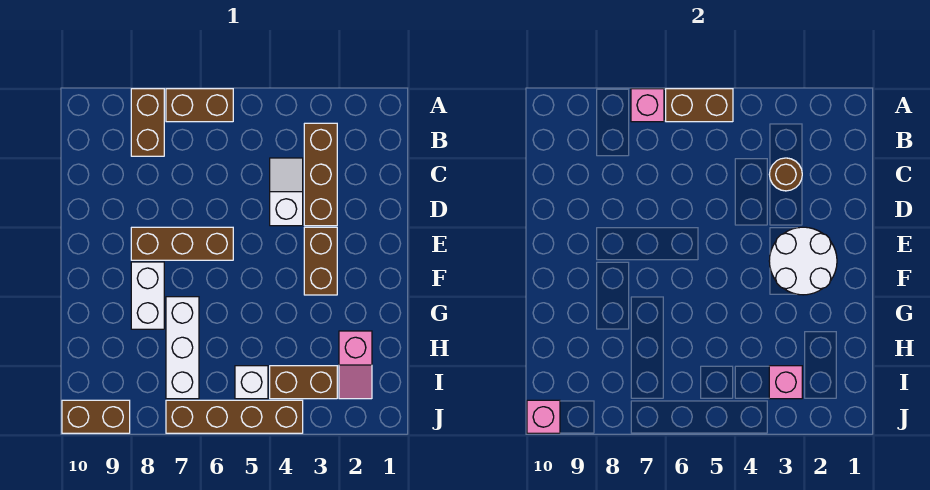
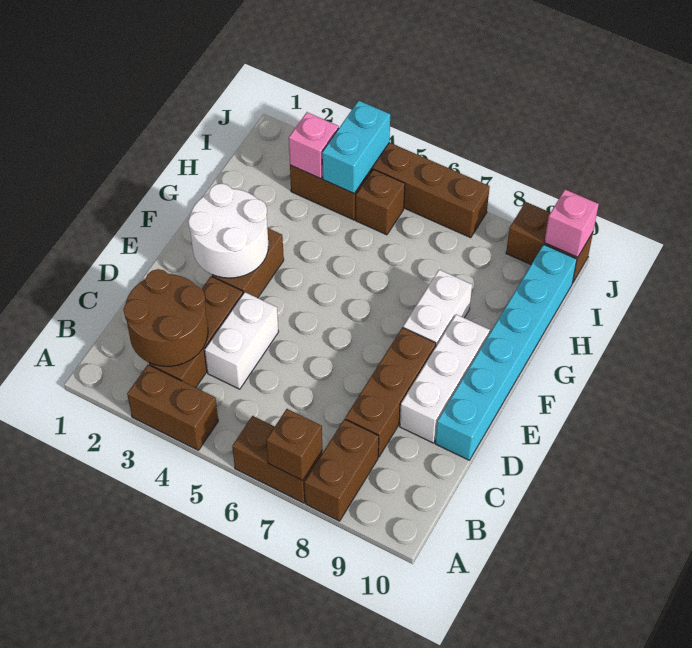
brown brick A5:A6 level 2 -> brown brick A3:A4 level 1
pink brick A7 level 2 -> brown brick A7 level 2
brown round brick C3 level 2 -> brown round brick B2:C3 level 2
white slope C4:D4 level 1 top D -> white brick C4:D4 level 1
none -> cyan brick D10:I10 level 1
brown brick E6:E8 level 1 -> brown brick C8:E8 level 1
white brick G7:I7 level 1 -> white brick D9:F9 level 1
pink slope H2:I2 level 1 top H -> none
none -> cyan brick I4:J4 level 2
white brick I5 level 1 -> brown brick I5 level 1

